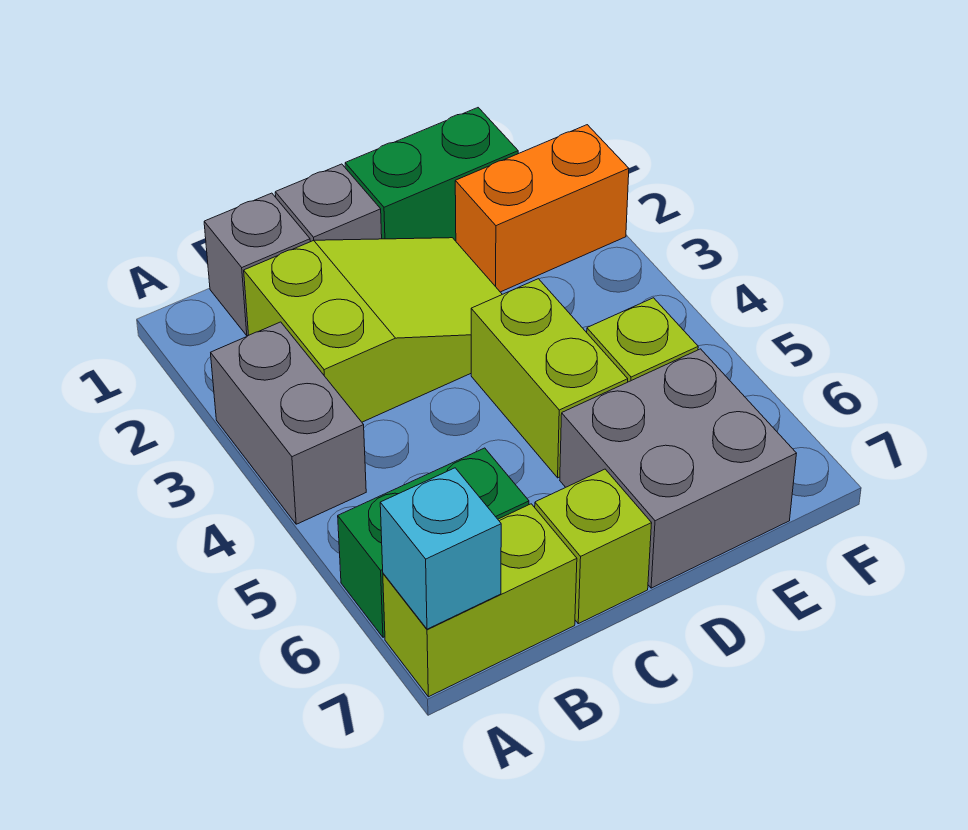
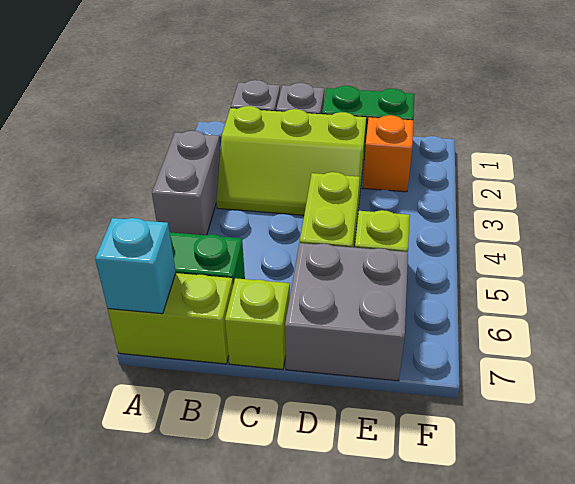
lime slope B2:D3 level 1 top B -> lime slope B2:D3 level 1 top 2
orange brick E2:F2 level 1 -> orange brick E2 level 1

